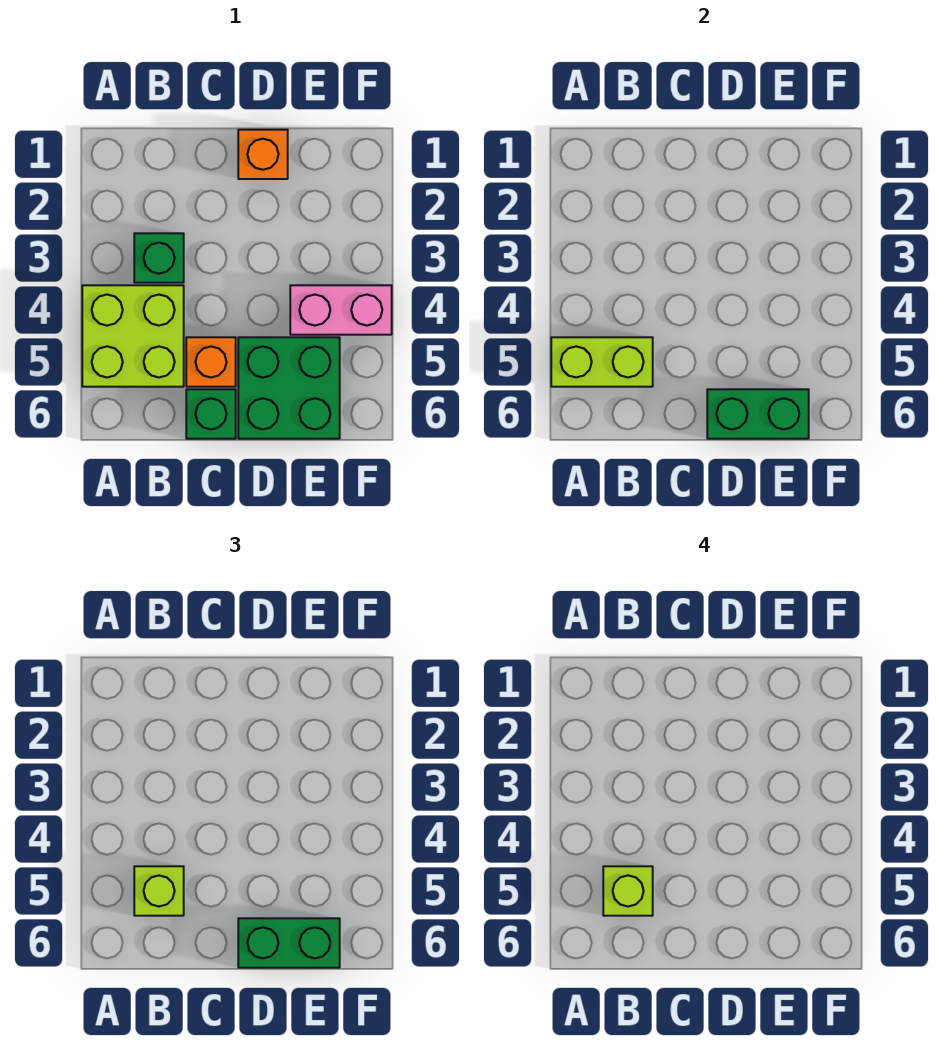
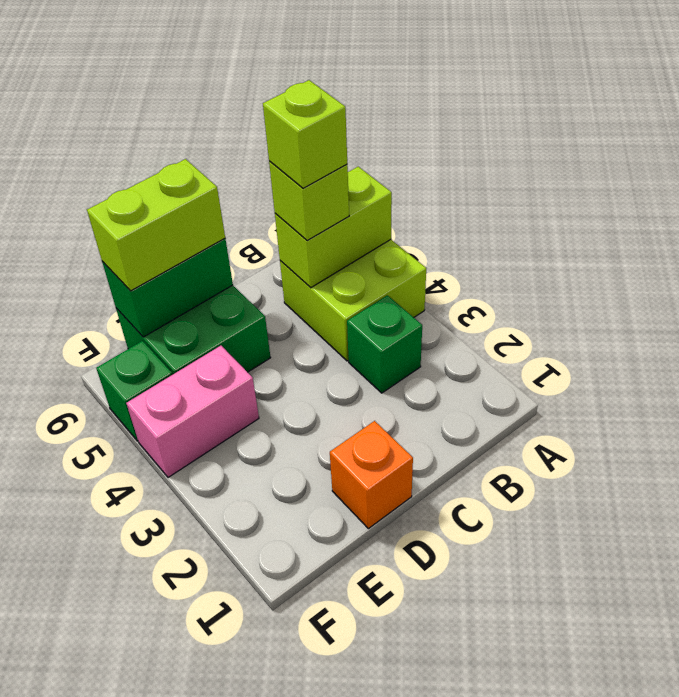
orange brick C5 level 1 -> none
green brick C6 level 1 -> green brick F5 level 1
green brick D6:E6 level 3 -> lime brick D6:E6 level 3

